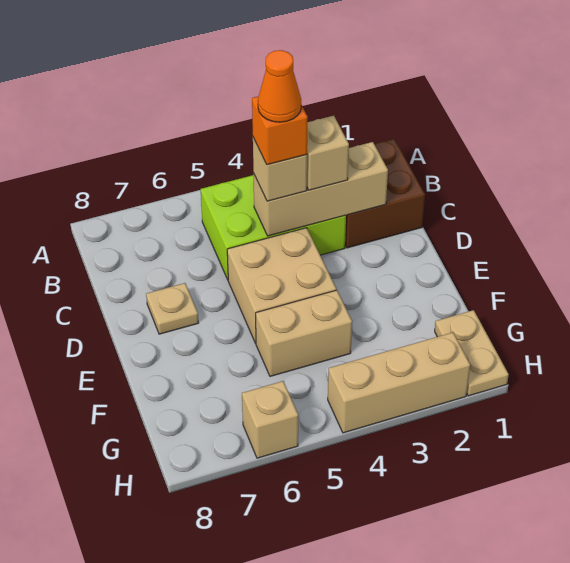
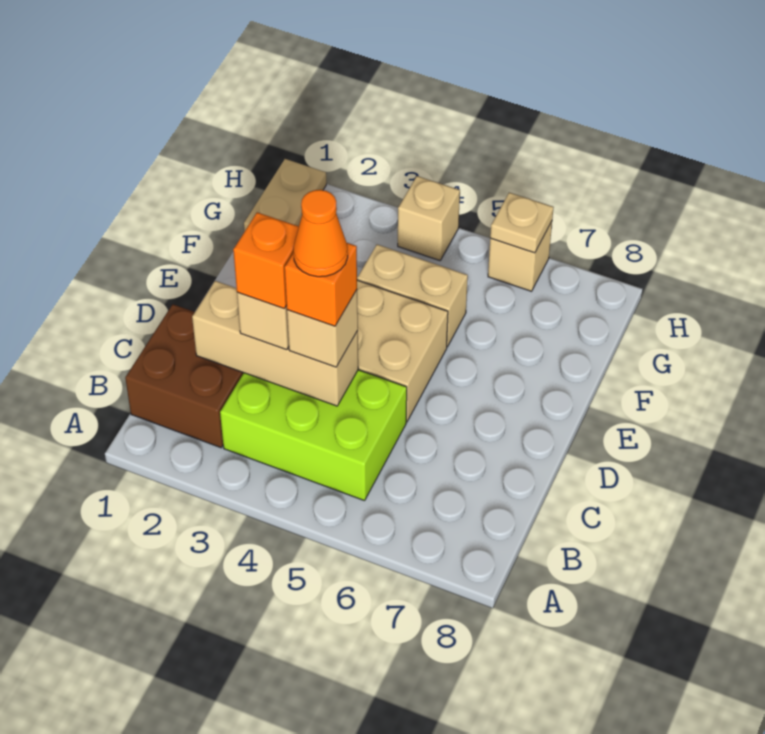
none -> orange brick C3 level 4
tan plate D7 level 1 -> tan plate H6 level 2
tan brick H2:H4 level 1 -> tan brick H4 level 1

